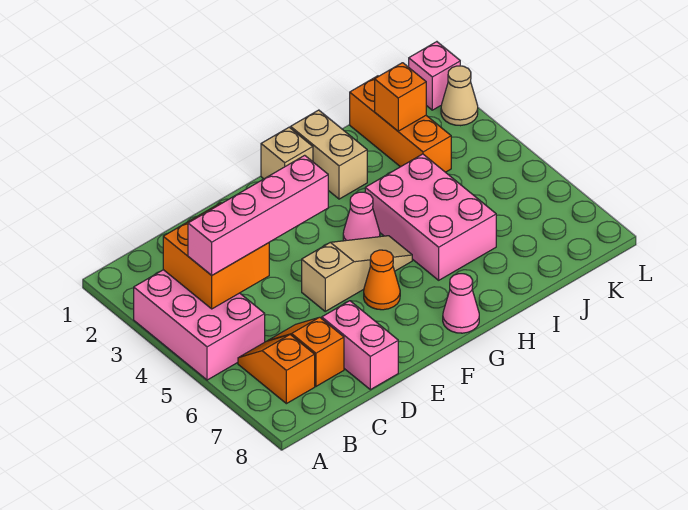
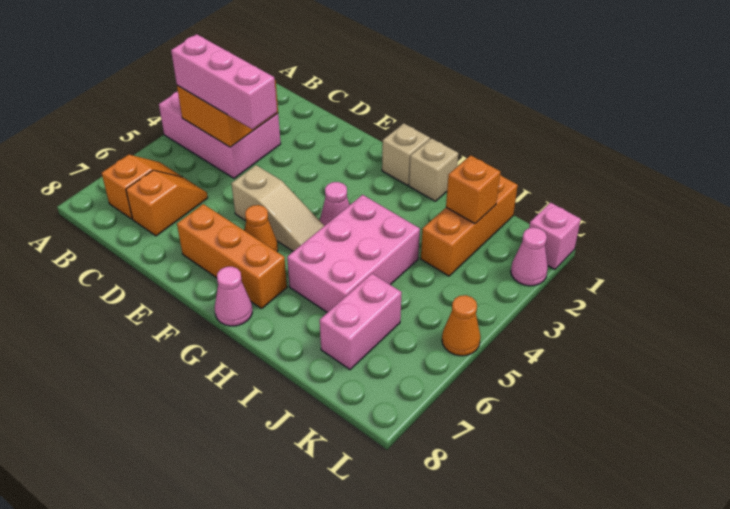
pink brick A3:B5 level 1 -> pink brick A3:C4 level 1
pink brick B4:E4 level 3 -> pink brick B4:D4 level 3
pink brick D7:D8 level 1 -> pink brick J6:J7 level 1
none -> orange brick E7:G7 level 1
tan brick H1:H2 level 1 -> tan brick H1 level 1
tan cone L2 level 1 -> pink cone L2 level 1
none -> orange cone L5 level 1

